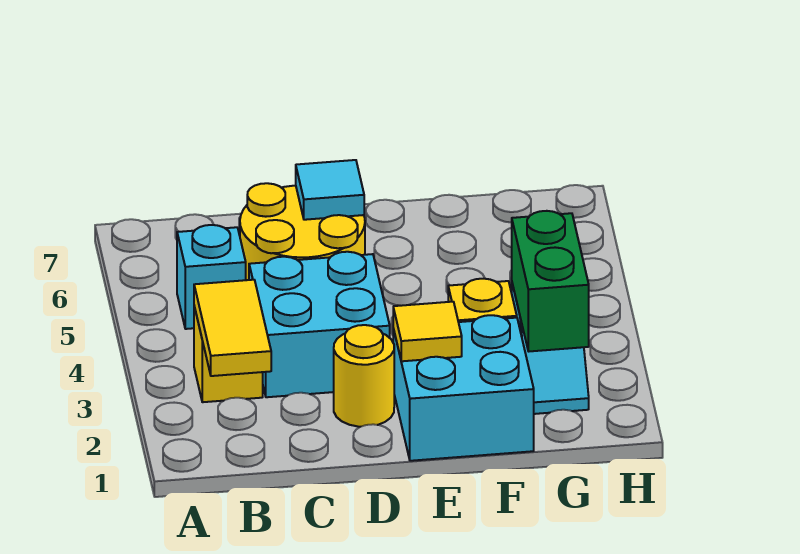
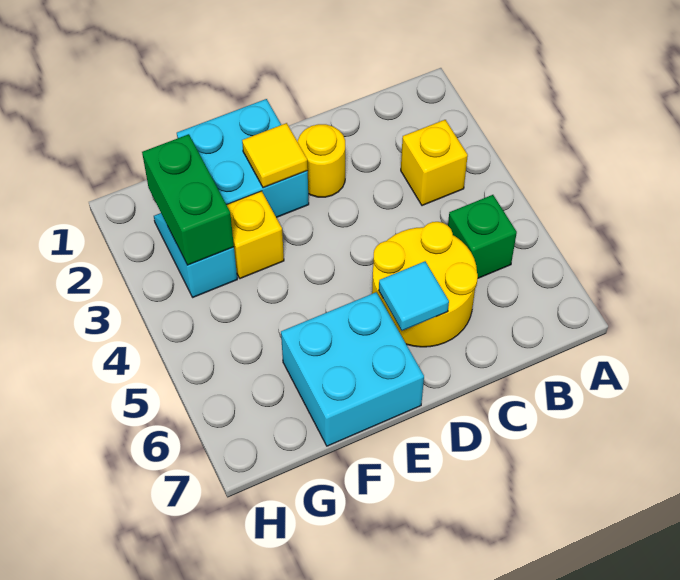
yellow tile B2:B3 level 2 -> none
cyan brick B5 level 1 -> green brick B5 level 1
cyan brick C3:D4 level 1 -> cyan brick E6:F7 level 1

